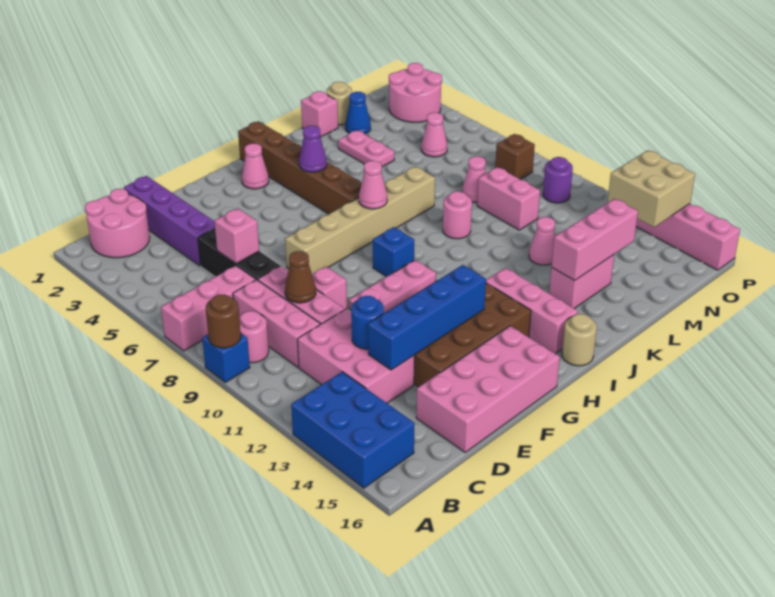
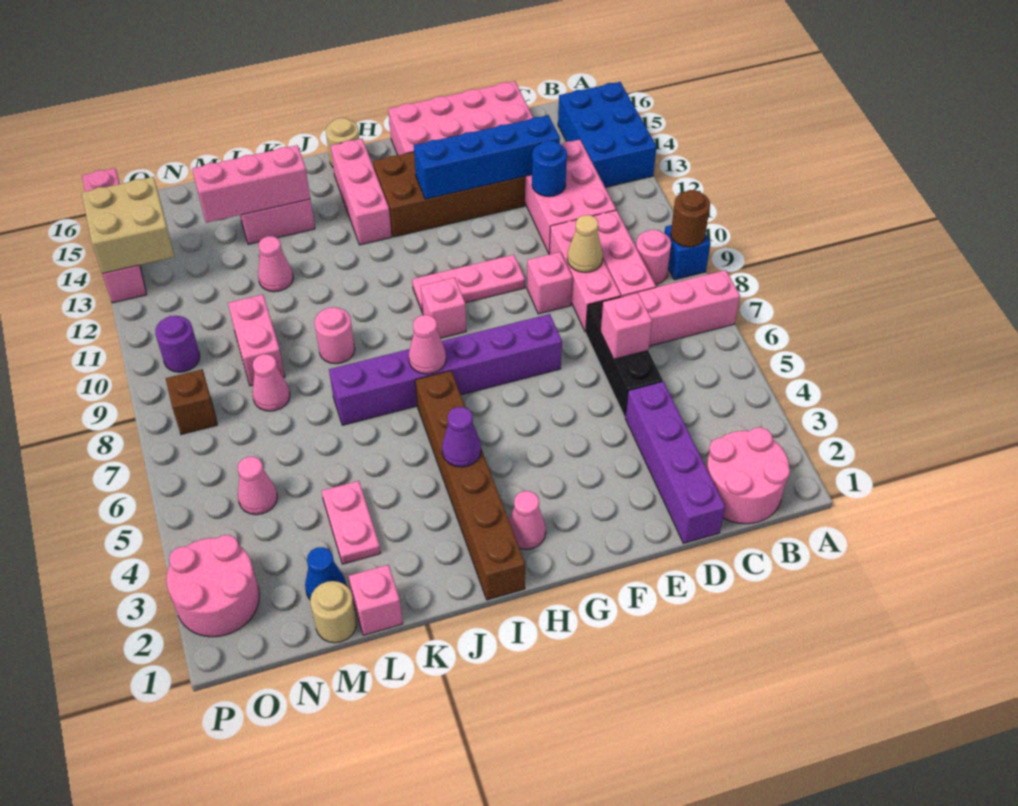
brown cone D9 level 2 -> tan cone D9 level 2
tan brick F7:K7 level 1 -> purple brick F7:K7 level 1
blue brick H9 level 1 -> pink brick H9 level 1

